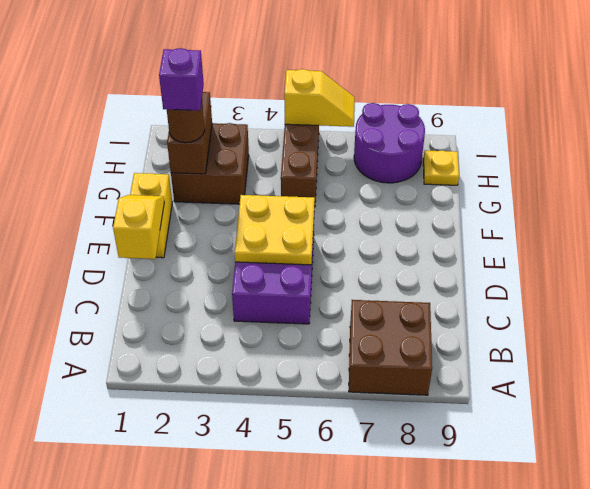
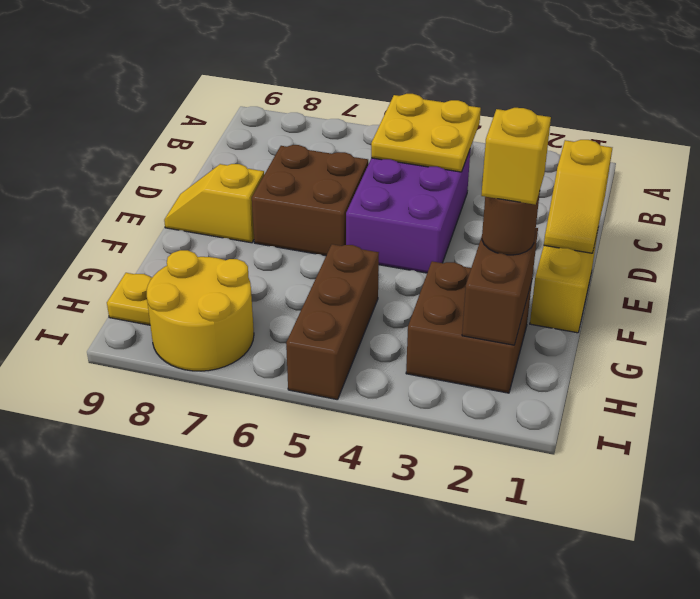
brown brick A7:B8 level 1 -> brown brick D6:E7 level 1
yellow plate D4:E5 level 2 -> yellow plate B4:C5 level 2
purple brick G2 level 4 -> yellow brick G2 level 4
purple round brick H7:I8 level 1 -> yellow round brick H7:I8 level 1
yellow slope I5:I6 level 2 top 5 -> yellow slope E8:E9 level 1 top 8

